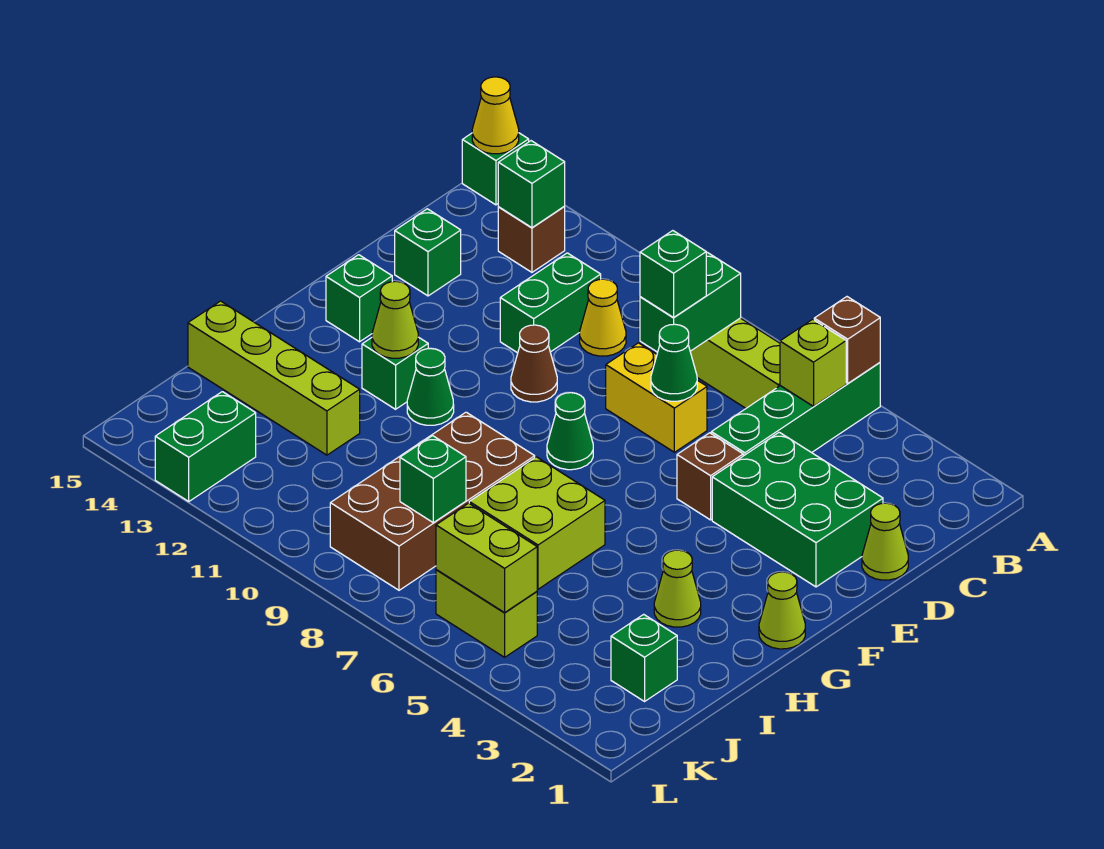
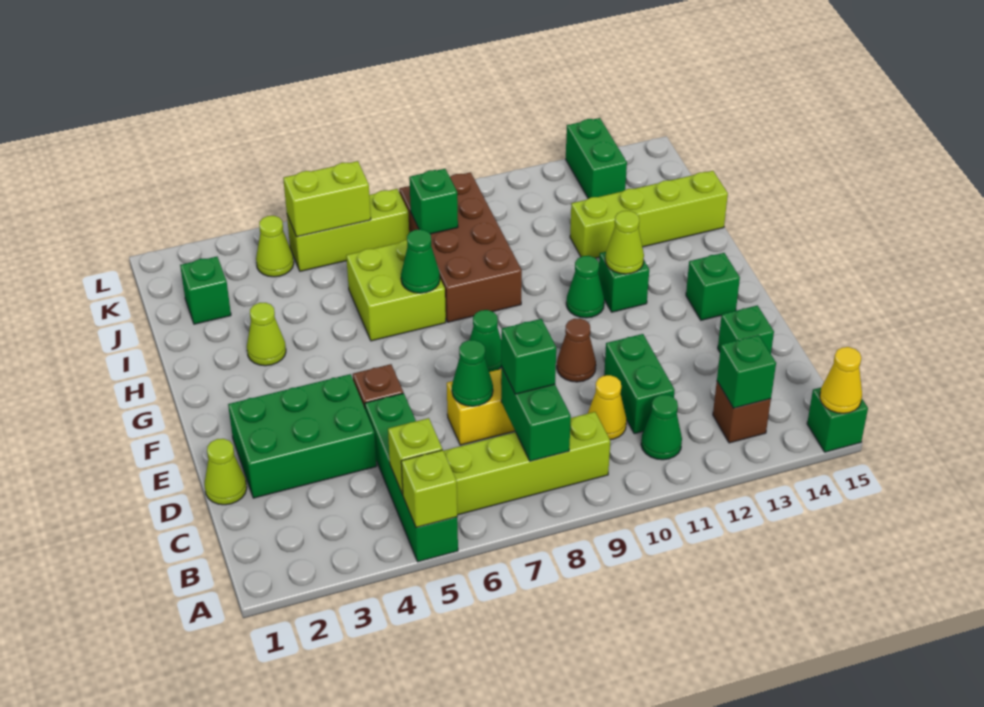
brown brick A5 level 2 -> lime brick A5 level 2
none -> green cone B11 level 1
lime cone G1 level 1 -> lime cone K4 level 1
none -> green cone H7 level 2
lime brick K5:K6 level 1 -> lime brick K5:K7 level 1

